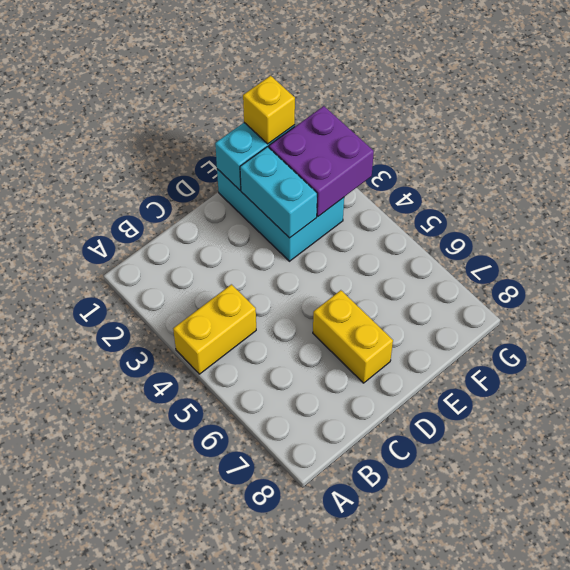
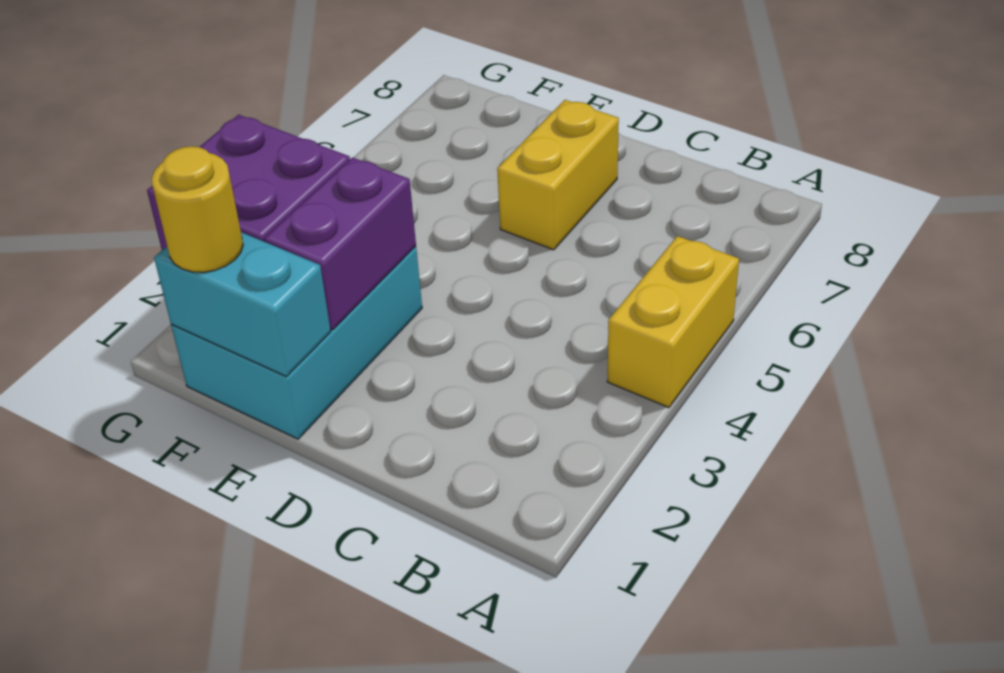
yellow brick A4:B4 level 1 -> yellow brick A4:A5 level 1
cyan brick E2:E3 level 2 -> purple brick E2:E3 level 2
yellow brick F1 level 3 -> yellow round brick F1 level 3

